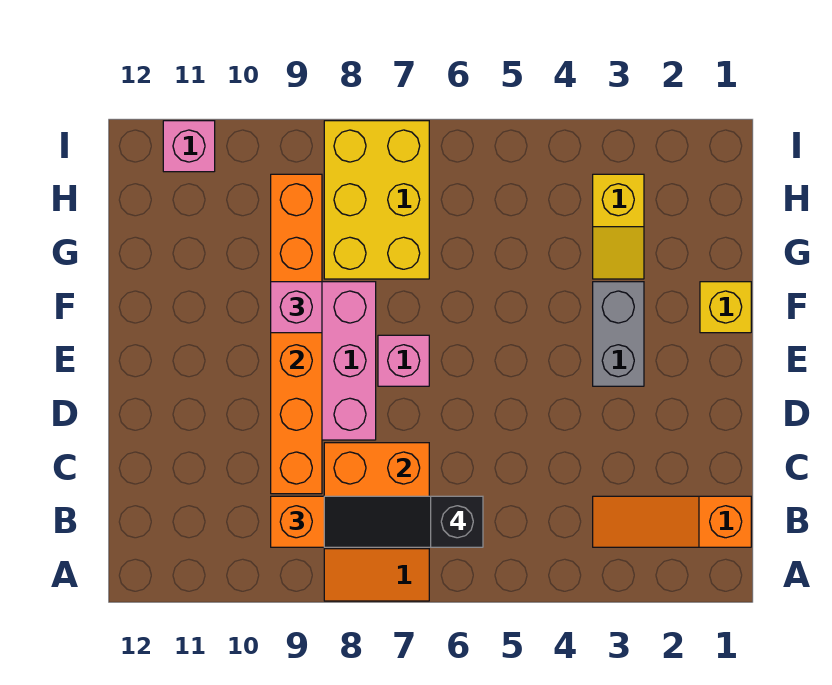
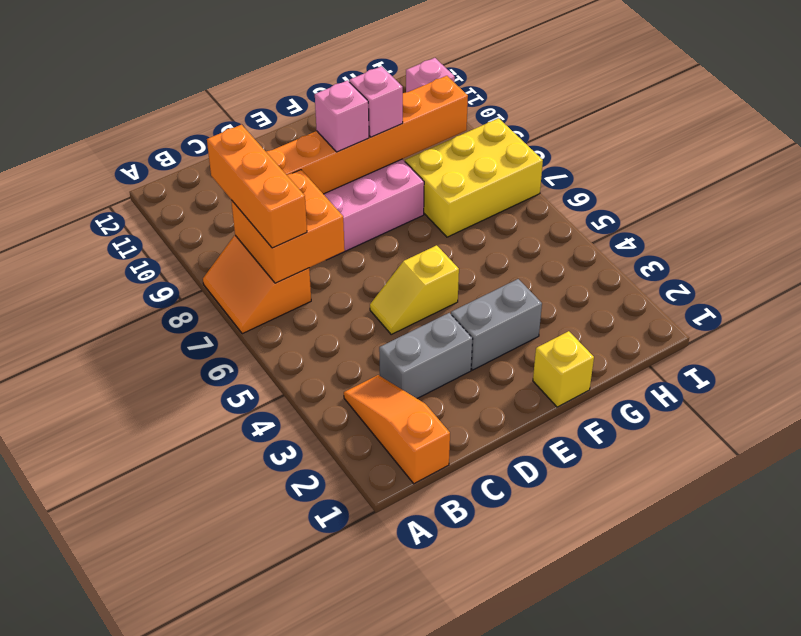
black slope B6:B8 level 4 top 6 -> none
none -> grey brick C3:D3 level 1
pink brick E7 level 1 -> pink brick E9 level 3
yellow slope G3:H3 level 1 top H -> yellow slope D5:E5 level 1 top E

